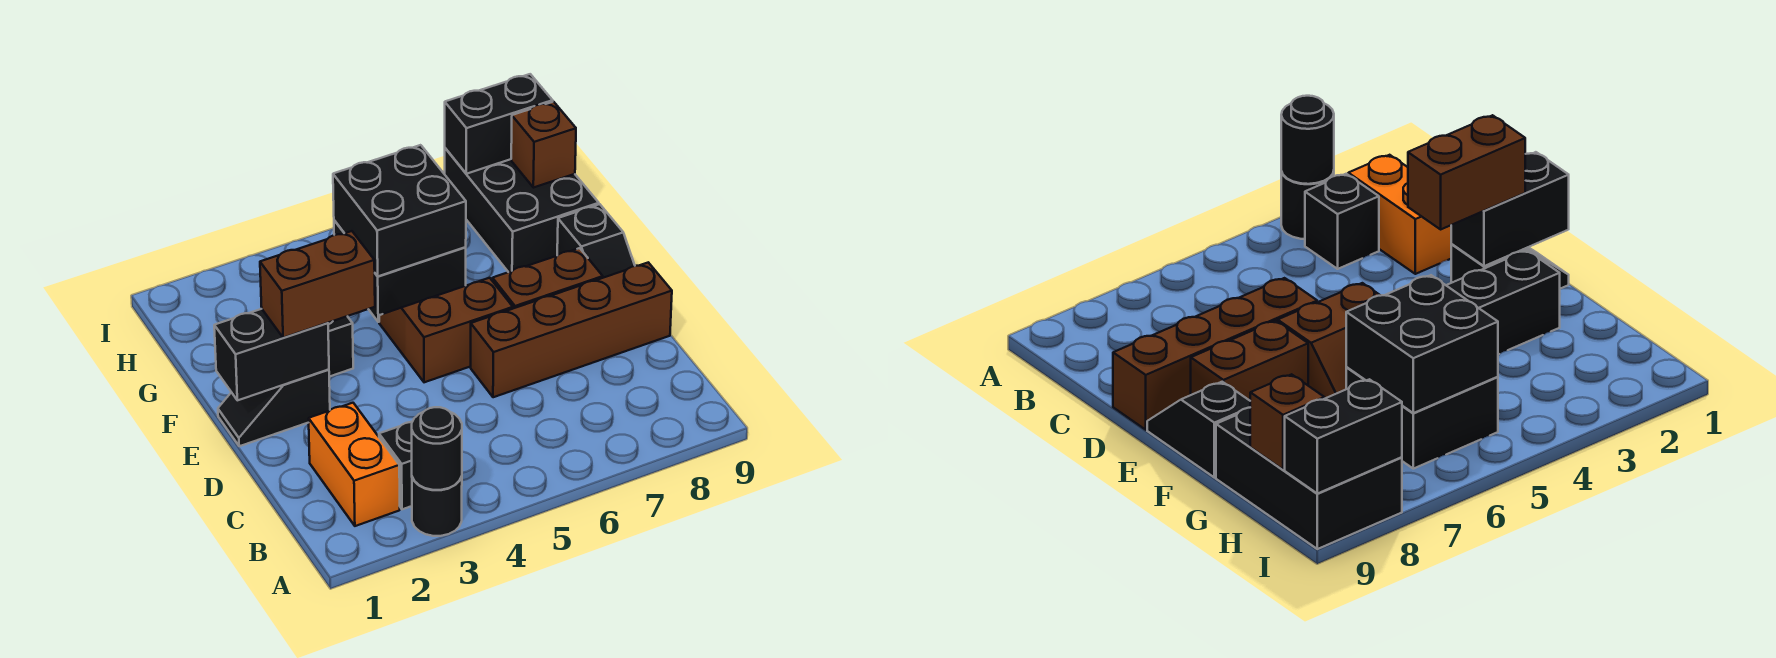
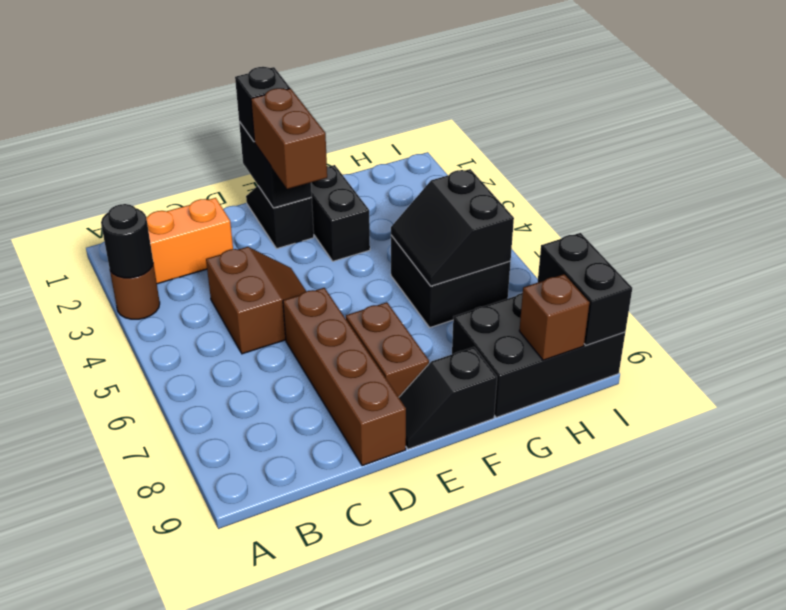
black round brick A3 level 1 -> brown round brick A3 level 1
black brick B3 level 1 -> black brick E1 level 3
brown slope E5:F6 level 1 top E -> brown slope C4:D5 level 1 top C
black brick G5:H6 level 2 -> black slope G5:H6 level 2 top H

